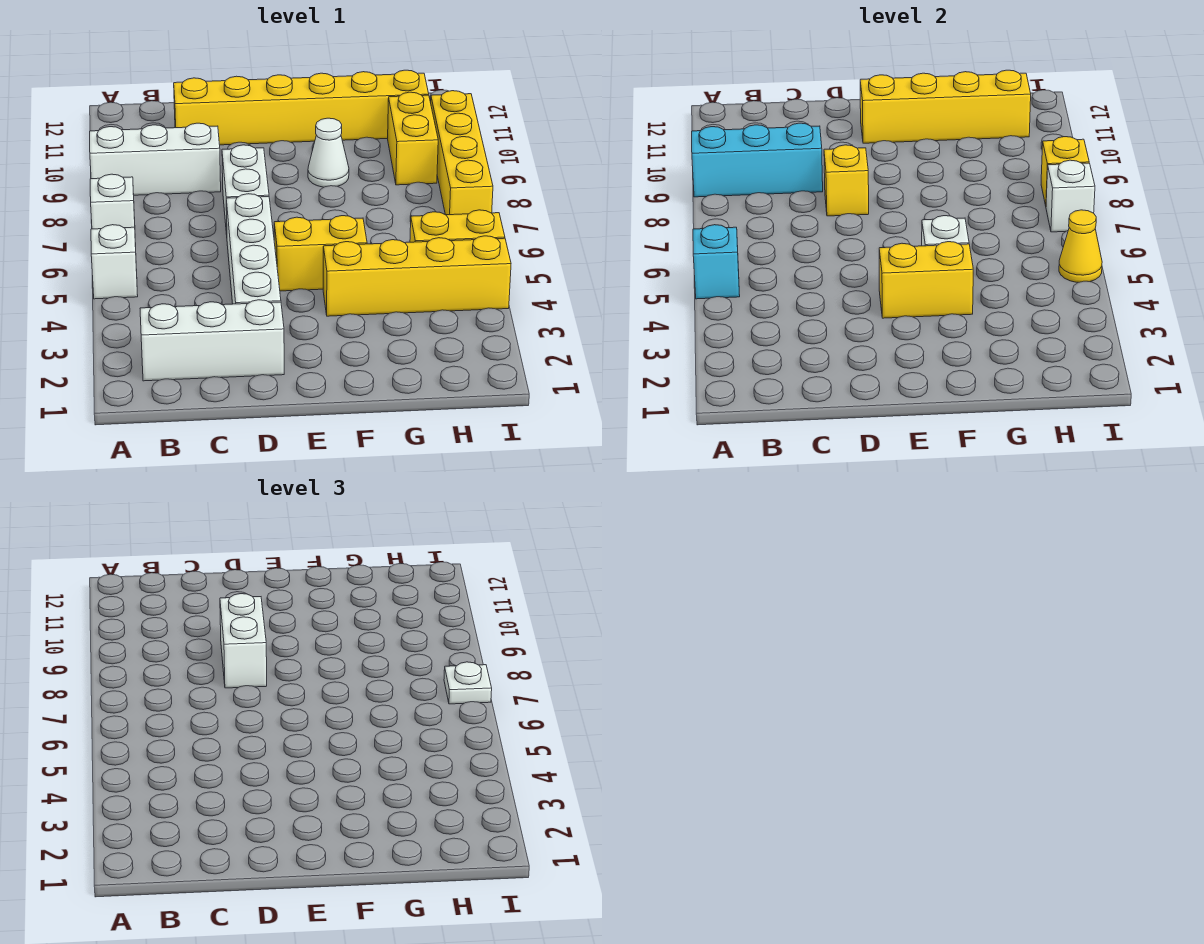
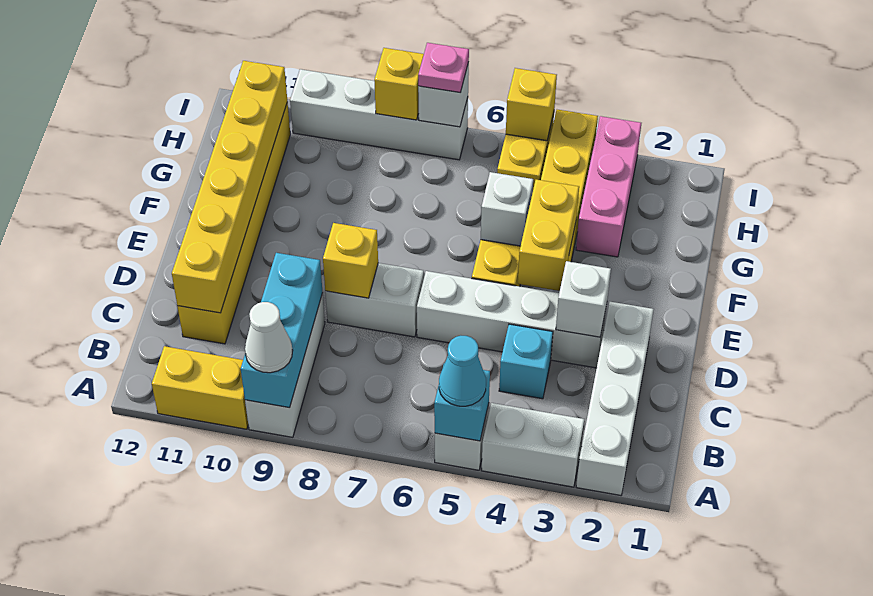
none -> cyan cone A5 level 3
white brick A7 level 1 -> white brick D3 level 2
white brick B2:D2 level 1 -> white brick A2:D2 level 1
none -> cyan brick C4 level 1
white brick D8:D9 level 3 -> white brick A3:A4 level 1
yellow brick E11:H11 level 2 -> yellow brick C11:H11 level 2
white cone F9 level 1 -> white cone A9 level 3
none -> pink brick G3:I3 level 1
yellow brick H9:H10 level 1 -> yellow brick A10:A11 level 1
yellow cone I5 level 2 -> yellow brick I5 level 2
yellow brick I7:I10 level 1 -> white brick I7:I10 level 1
white plate I7 level 3 -> pink plate I7 level 3

